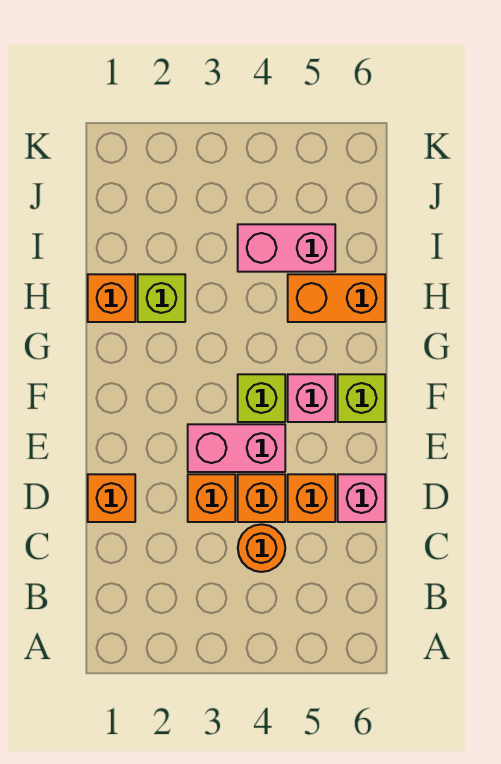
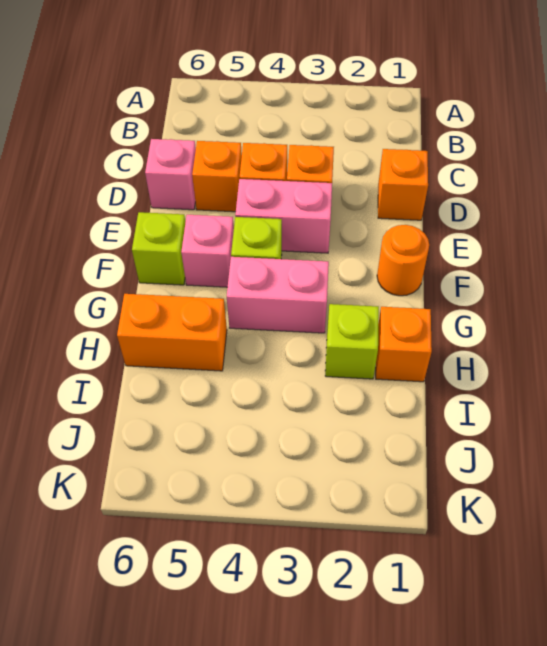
orange round brick C4 level 1 -> orange round brick F1 level 1
pink brick I4:I5 level 1 -> pink brick G3:G4 level 1

